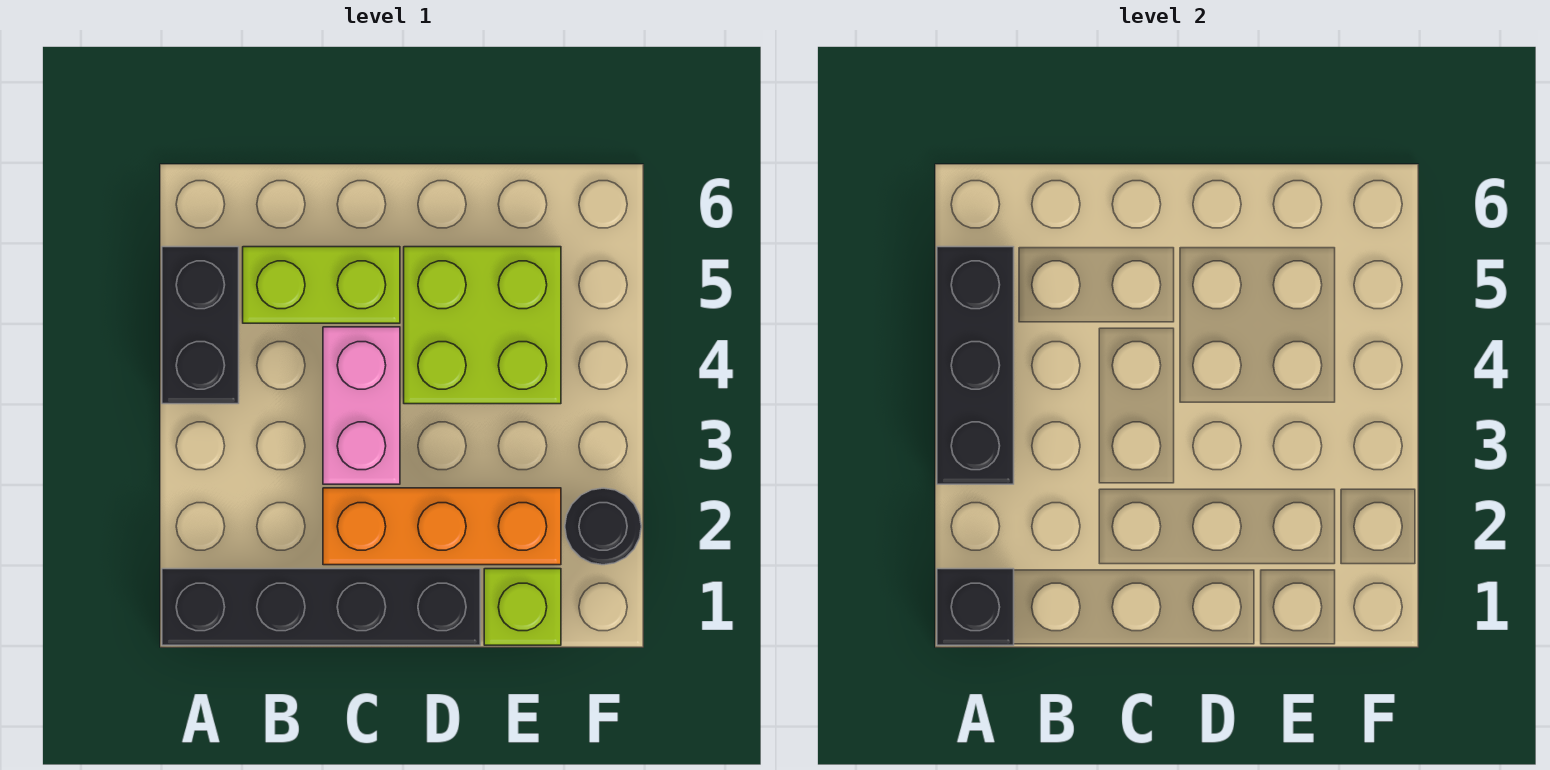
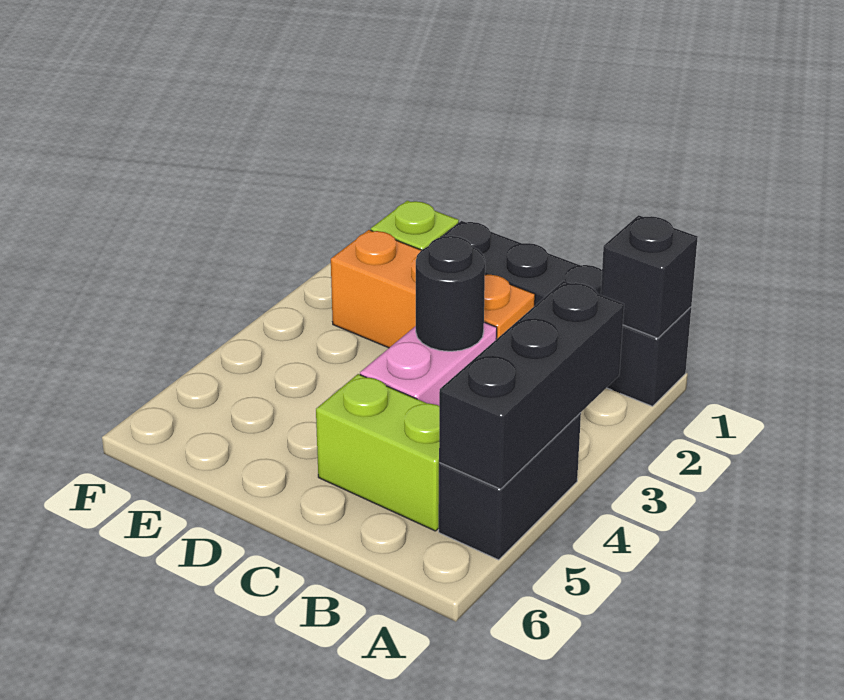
lime brick D4:E5 level 1 -> none
black round brick F2 level 1 -> black round brick C3 level 2

